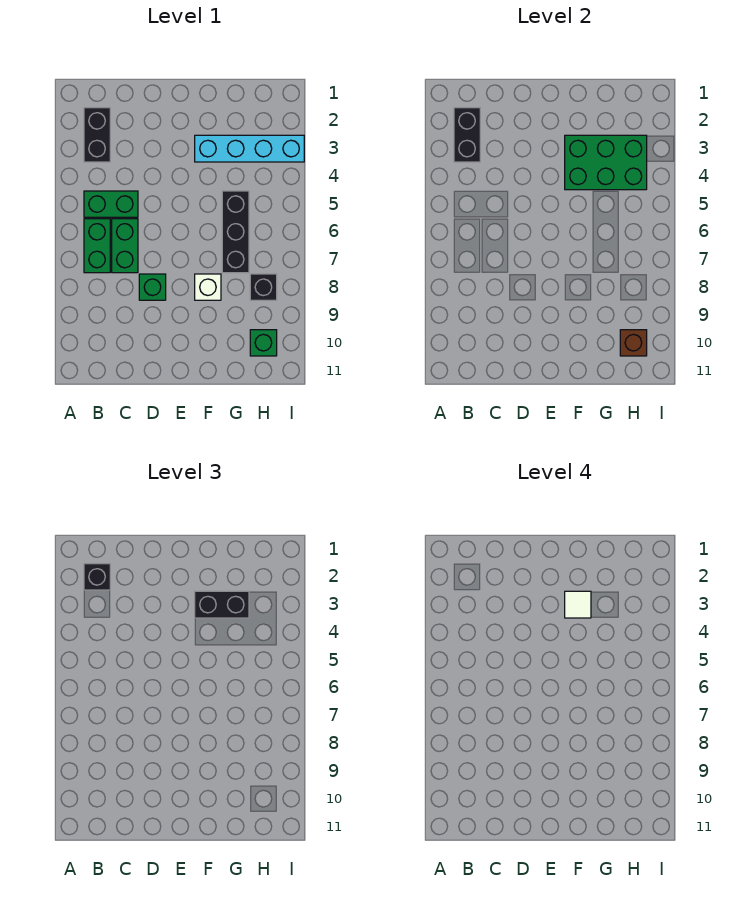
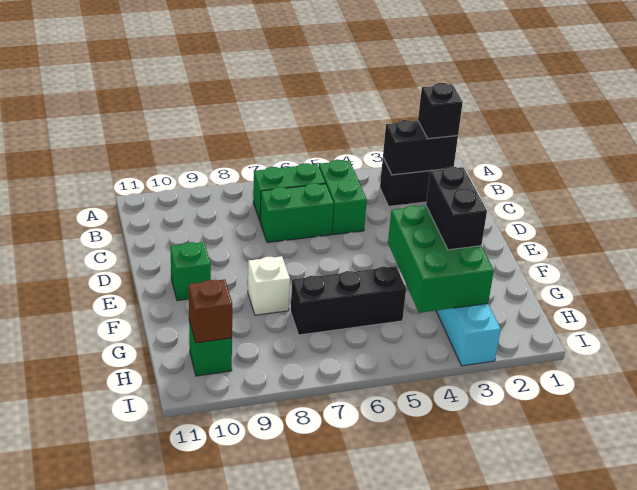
green brick D8 level 1 -> green brick E10 level 1
white tile F3 level 4 -> none
black brick H8 level 1 -> none

